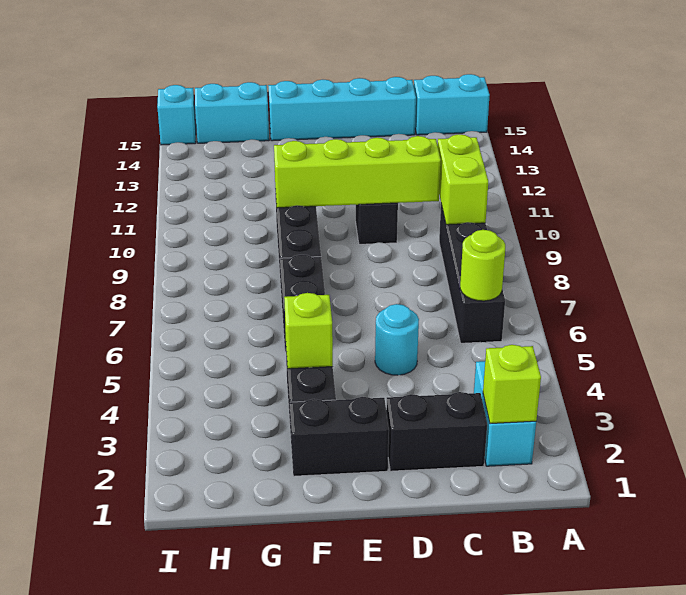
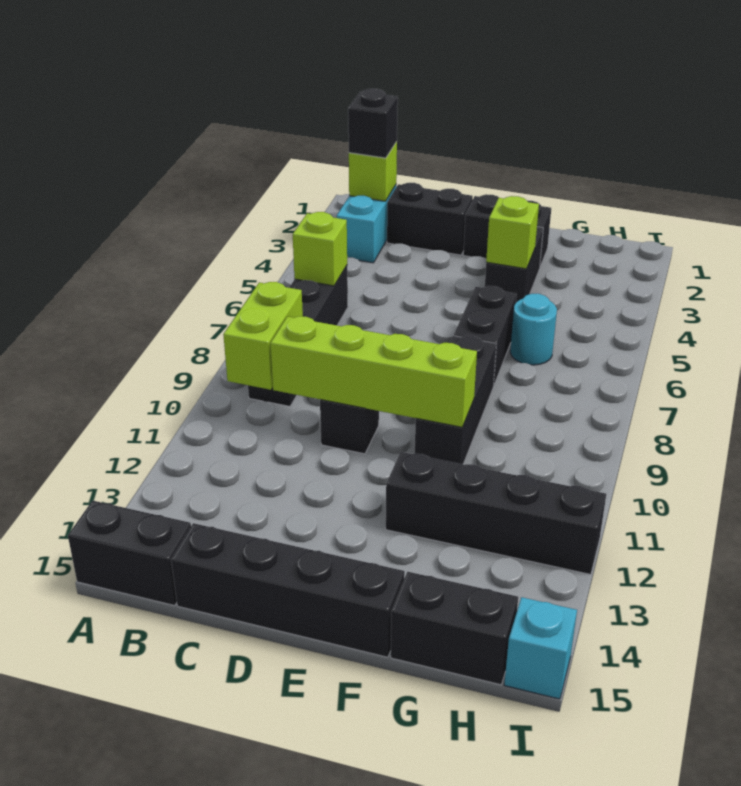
cyan brick A15:B15 level 1 -> black brick A15:B15 level 1
none -> black brick B2 level 3
lime round brick B6 level 2 -> lime brick B6 level 2
cyan brick C15:F15 level 1 -> black brick C15:F15 level 1
cyan round brick D5 level 1 -> cyan round brick G6 level 1
none -> black brick F12:I12 level 1
cyan brick G15:H15 level 1 -> black brick G15:H15 level 1

